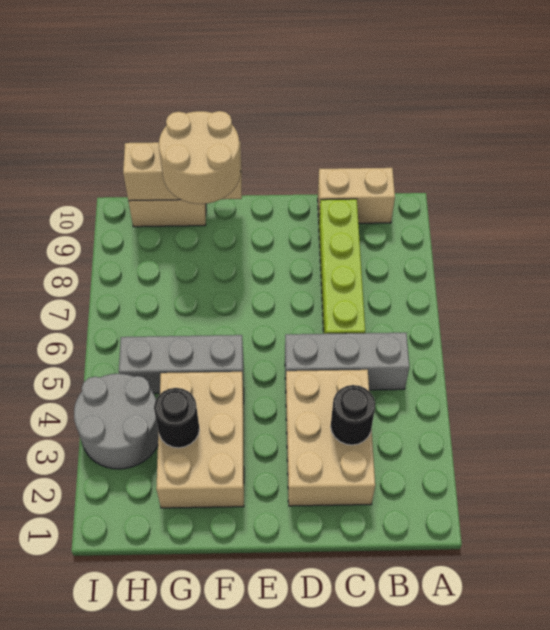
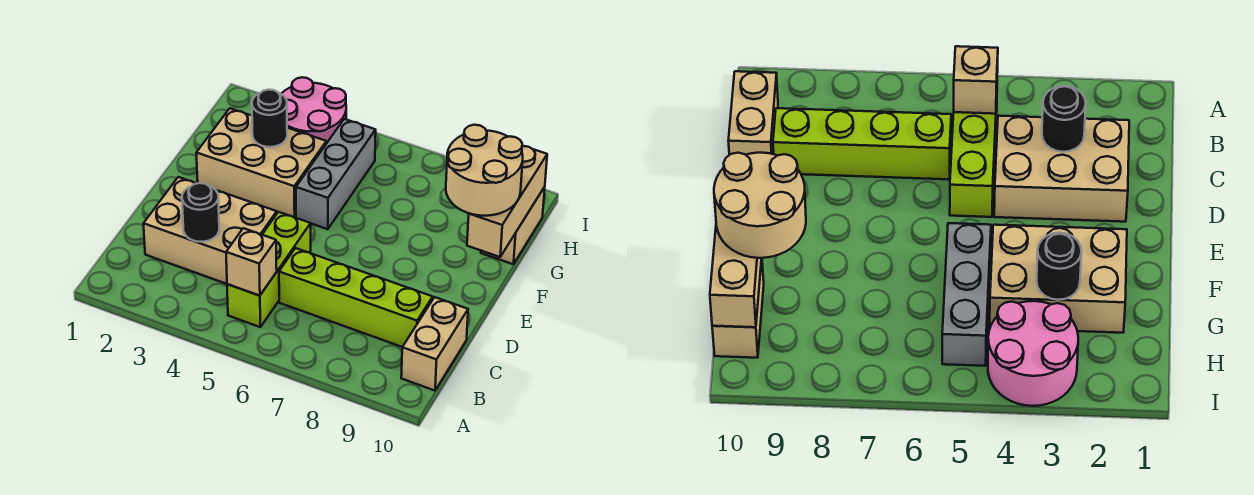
grey brick B5:D5 level 1 -> lime brick B5:D5 level 1
none -> tan brick B5 level 2
grey round brick H3:I4 level 1 -> pink round brick H3:I4 level 1

